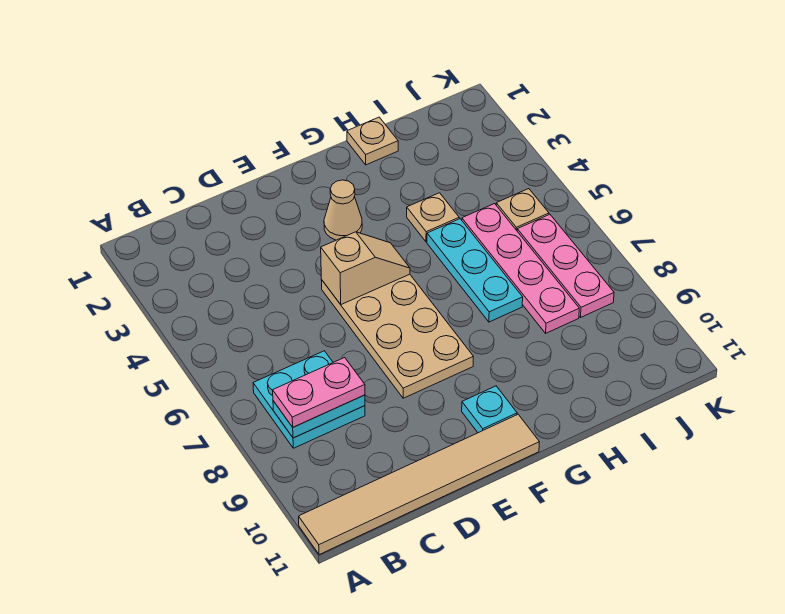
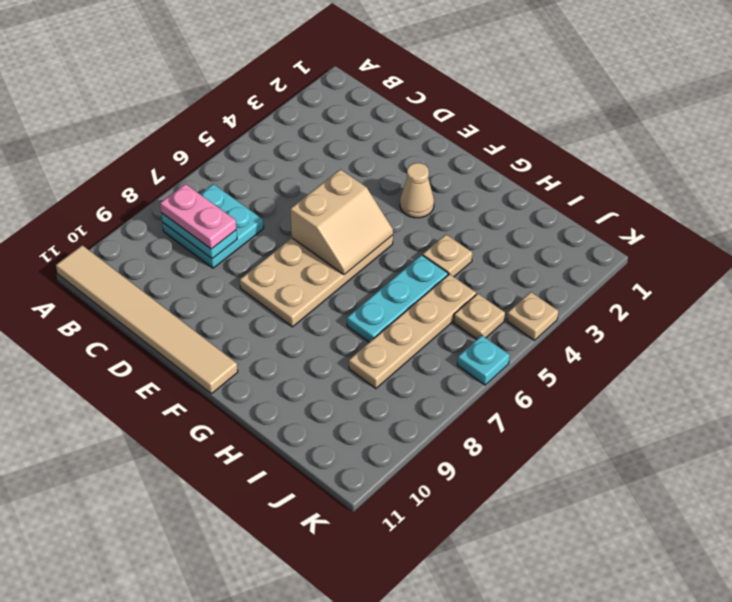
tan slope E5:F5 level 2 top E -> tan slope E5:F6 level 2 top E
cyan plate F10 level 1 -> cyan plate K6 level 1
tan plate H1 level 1 -> tan plate K4 level 1
pink plate I5:I8 level 1 -> tan plate I5:I8 level 1
pink plate J6:J8 level 1 -> none

